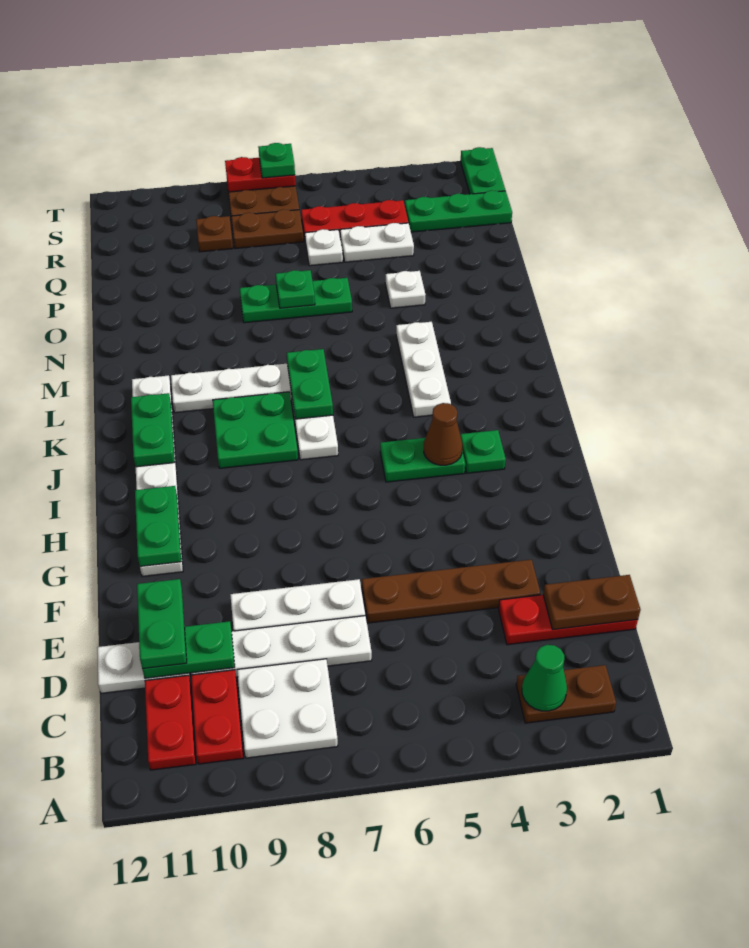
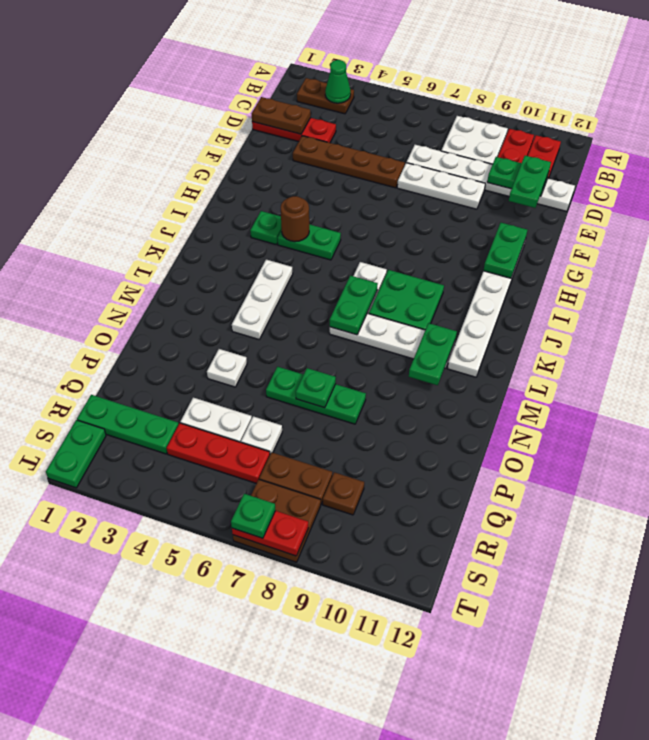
brown cone I4 level 2 -> brown round brick I4 level 2
green plate J11:K11 level 2 -> green plate L10:M10 level 2

